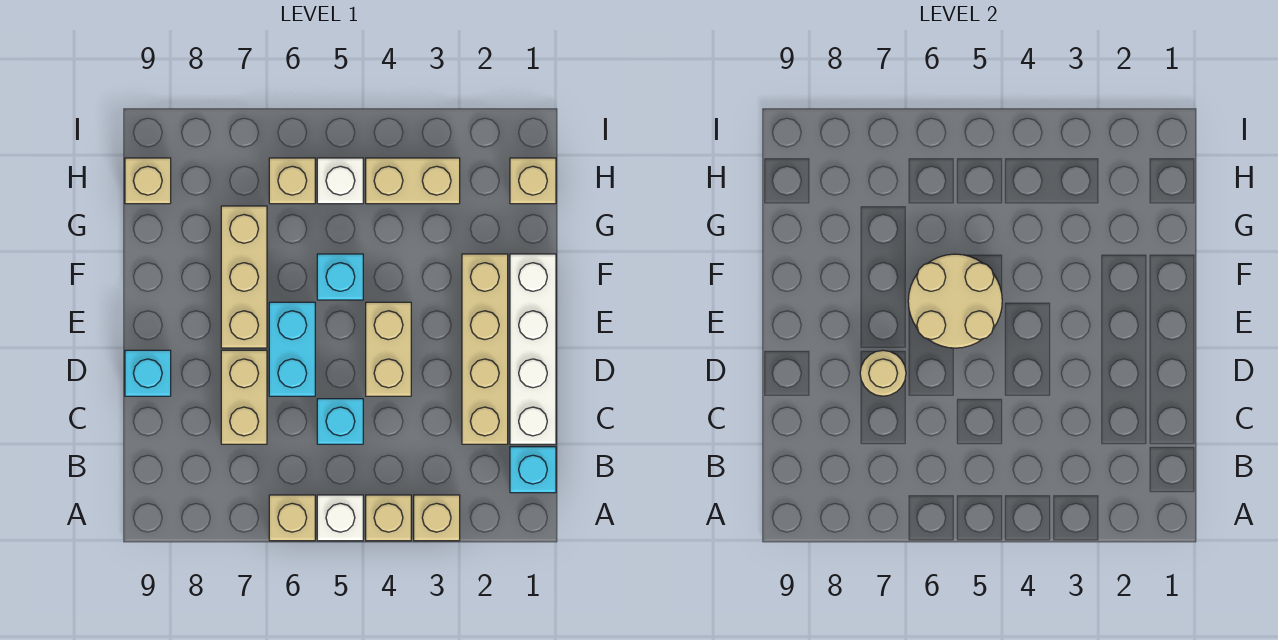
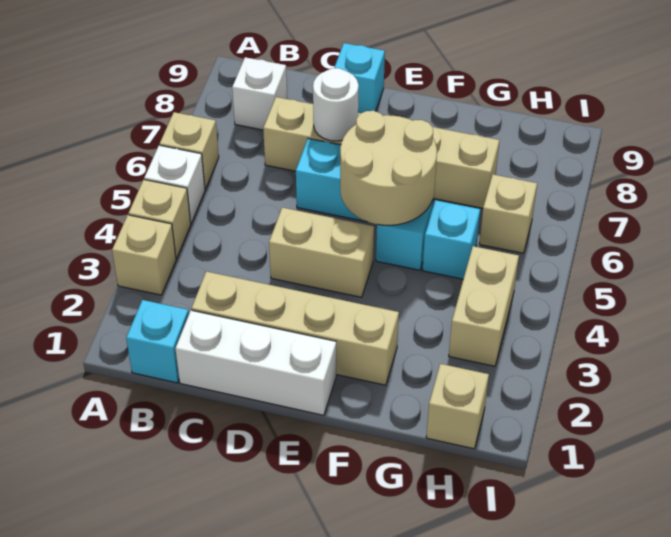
white brick C1:F1 level 1 -> white brick C1:E1 level 1
cyan brick C5 level 1 -> cyan brick G5 level 1
tan round brick D7 level 2 -> white round brick D7 level 2
white brick H5 level 1 -> white brick B8 level 1
tan brick H9 level 1 -> none

